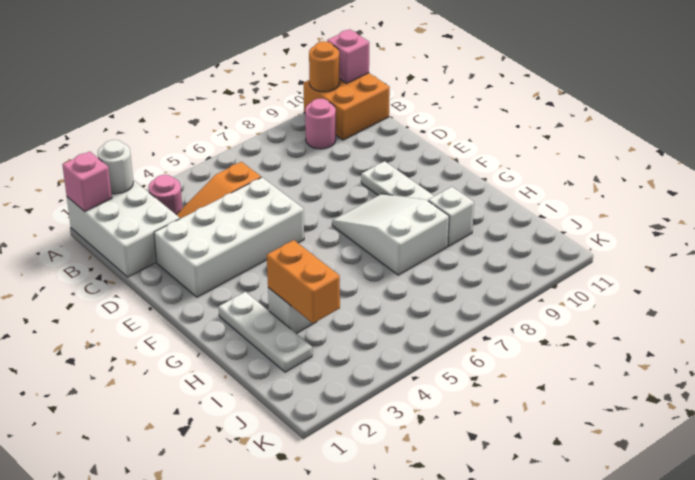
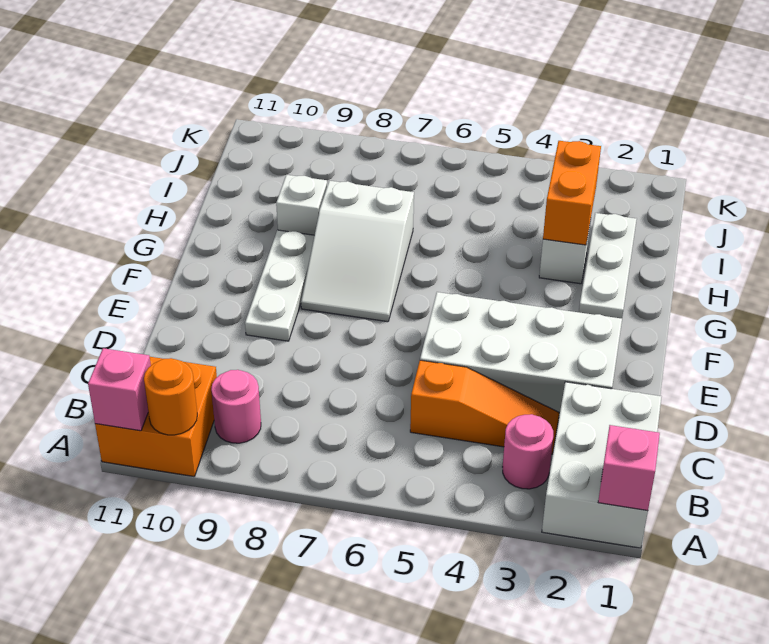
white round brick A2 level 2 -> none

